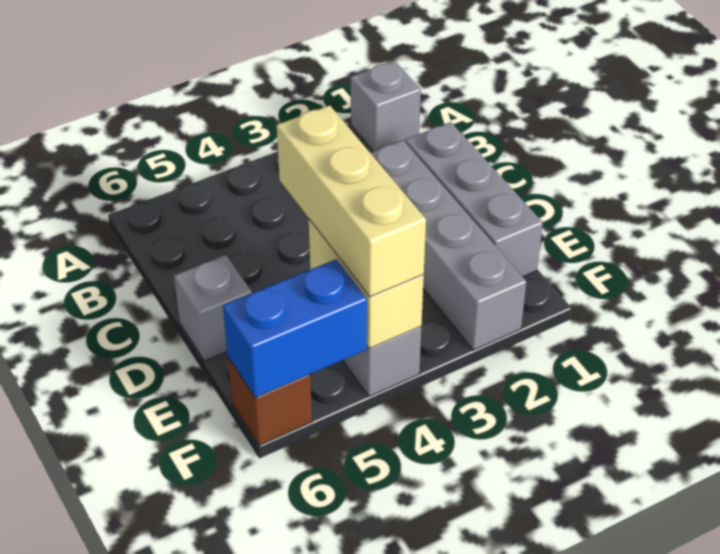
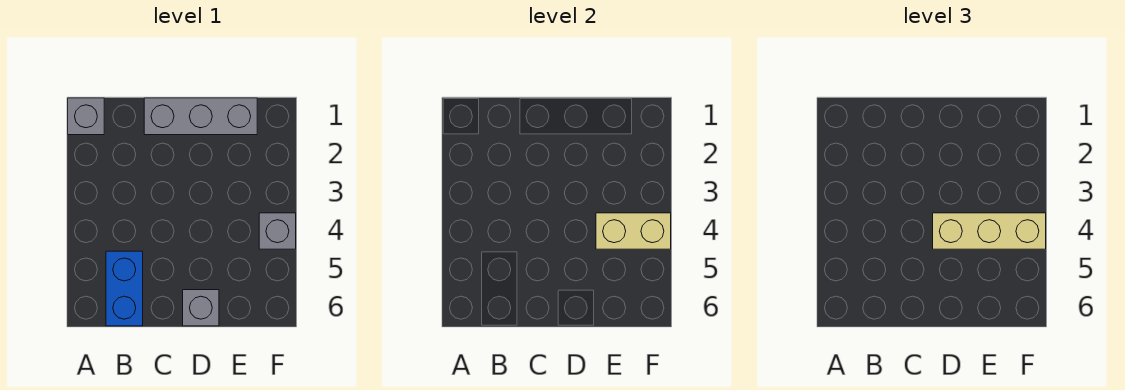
grey brick C2:F2 level 1 -> none
blue brick F5:F6 level 2 -> blue brick B5:B6 level 1
brown brick F6 level 1 -> none

